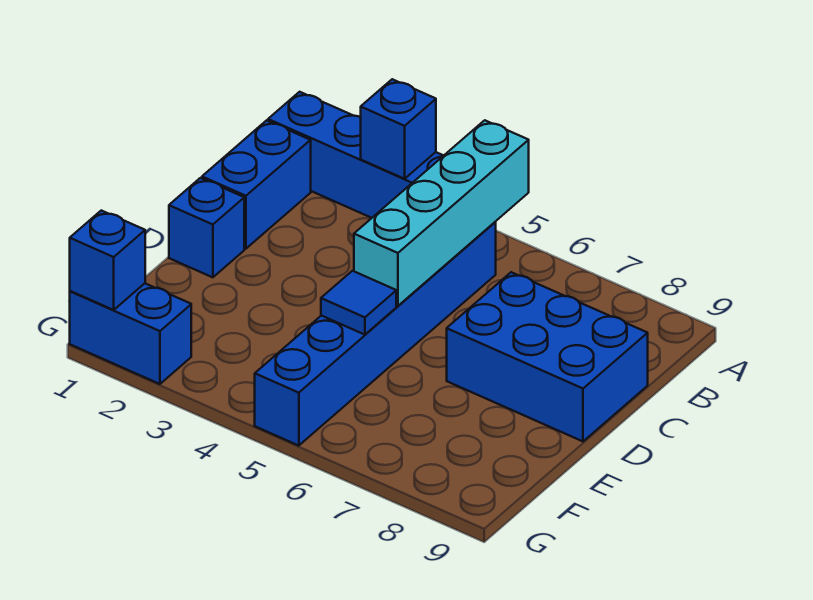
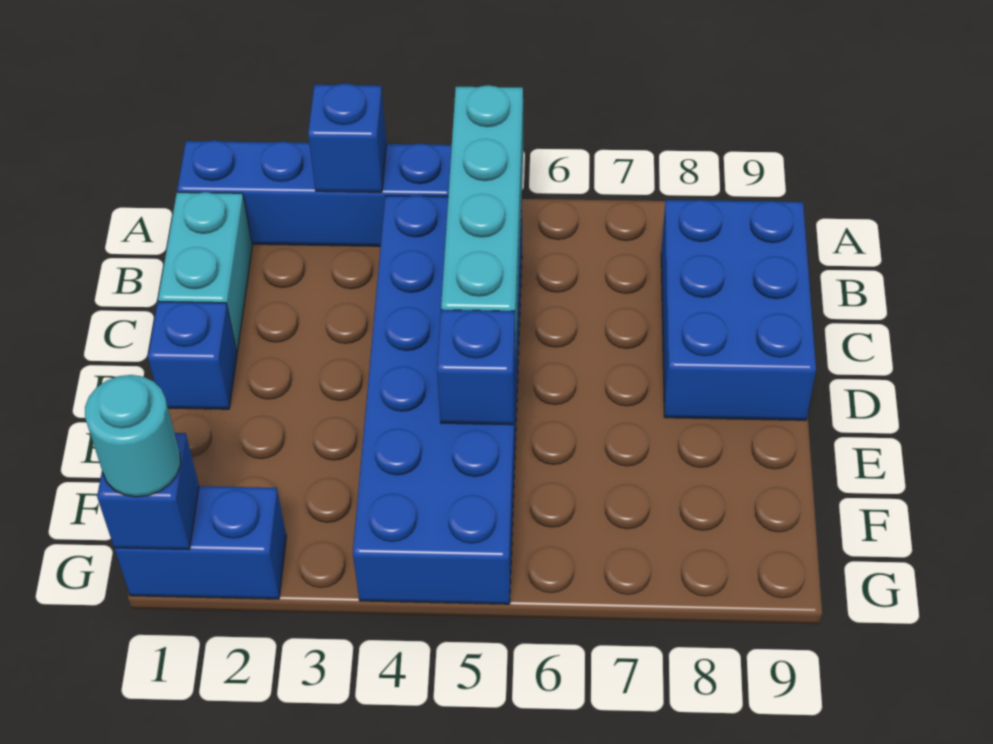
blue brick B1:C1 level 1 -> cyan brick B1:C1 level 1
blue brick B5:G5 level 1 -> blue brick B4:G5 level 1
blue brick C7:D9 level 1 -> blue brick B8:D9 level 1
blue tile E5 level 2 -> blue brick E5 level 2
none -> cyan round brick G1 level 3

